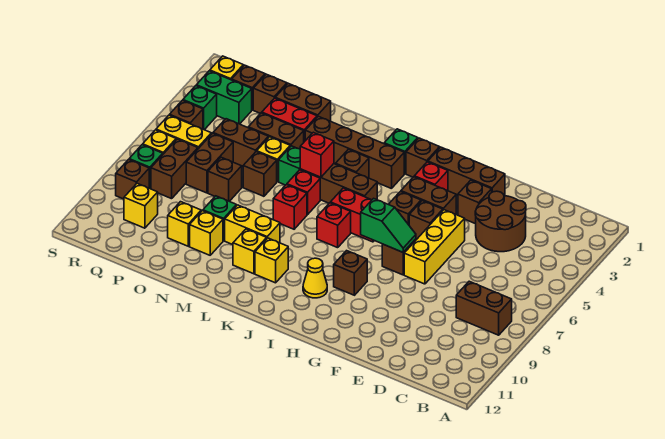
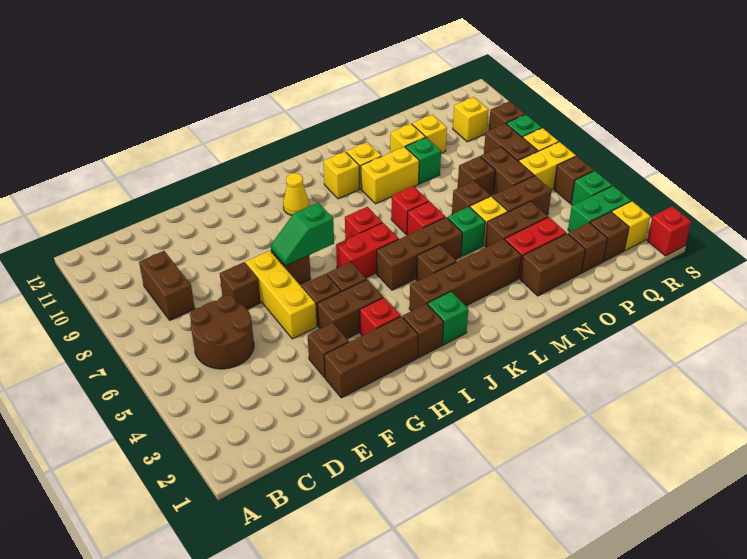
brown brick B8:C8 level 1 -> brown brick C8:C9 level 1
brown round brick D3:E4 level 1 -> brown round brick C5:D6 level 1
brown brick H9 level 1 -> brown brick E7 level 1
red brick L5 level 2 -> red brick S1 level 1

